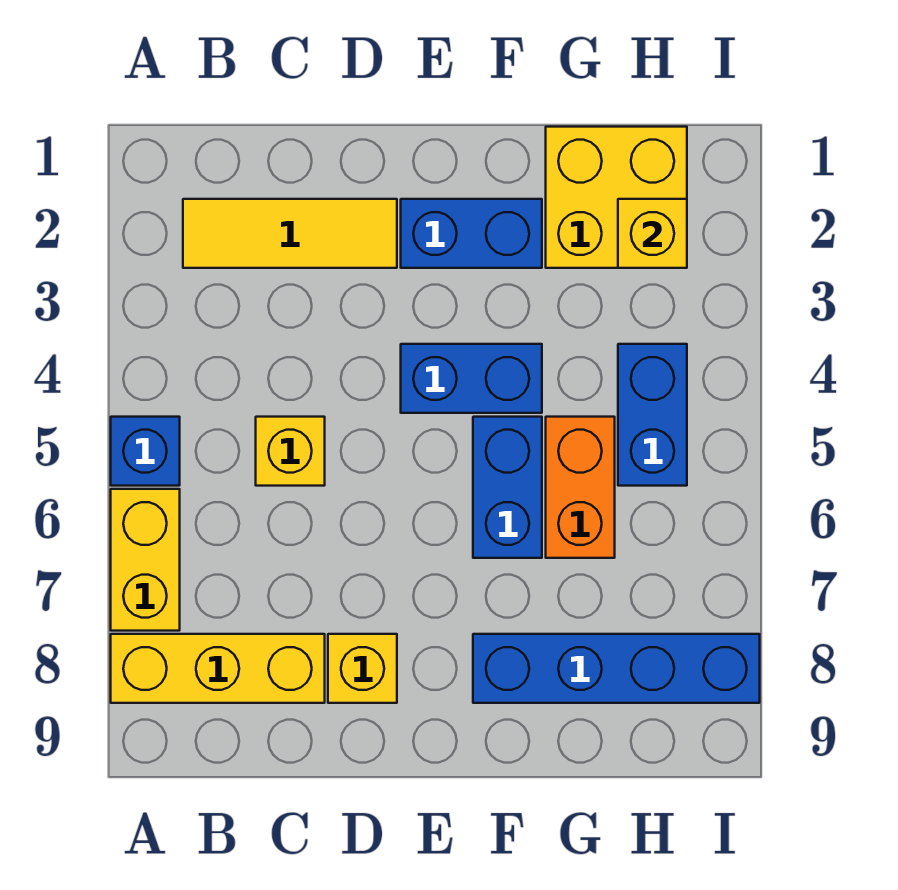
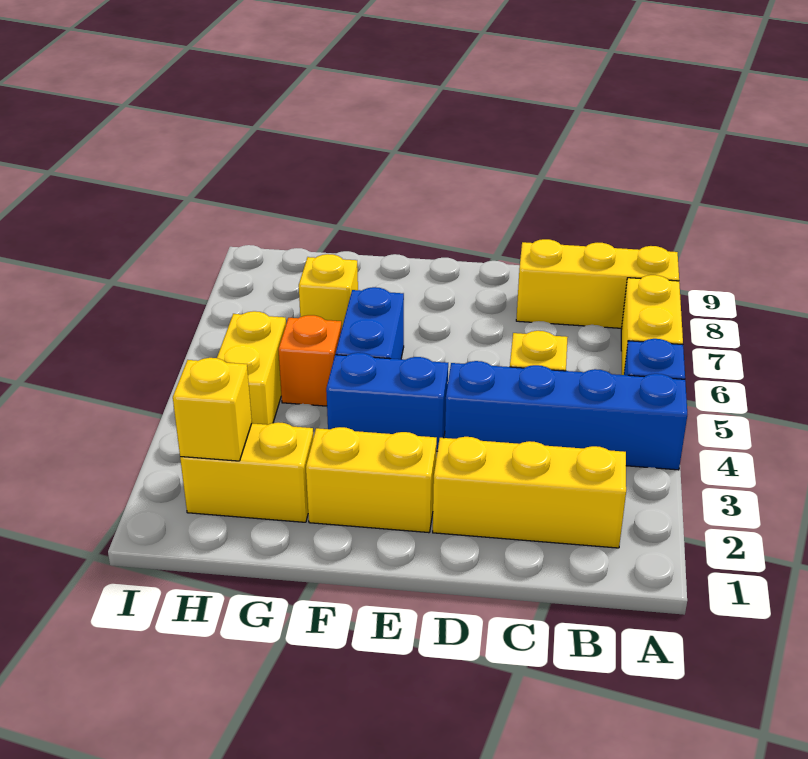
yellow tile B2:D2 level 1 -> yellow brick B2:D2 level 1
yellow brick D8 level 1 -> yellow brick G7 level 1
blue brick E2:F2 level 1 -> yellow brick E2:F2 level 1
blue brick F8:I8 level 1 -> blue brick A4:D4 level 1
yellow brick G1:H2 level 1 -> yellow brick G2:H2 level 1
orange brick G5:G6 level 1 -> orange brick G5 level 1
blue brick H4:H5 level 1 -> yellow brick H4:H5 level 1

